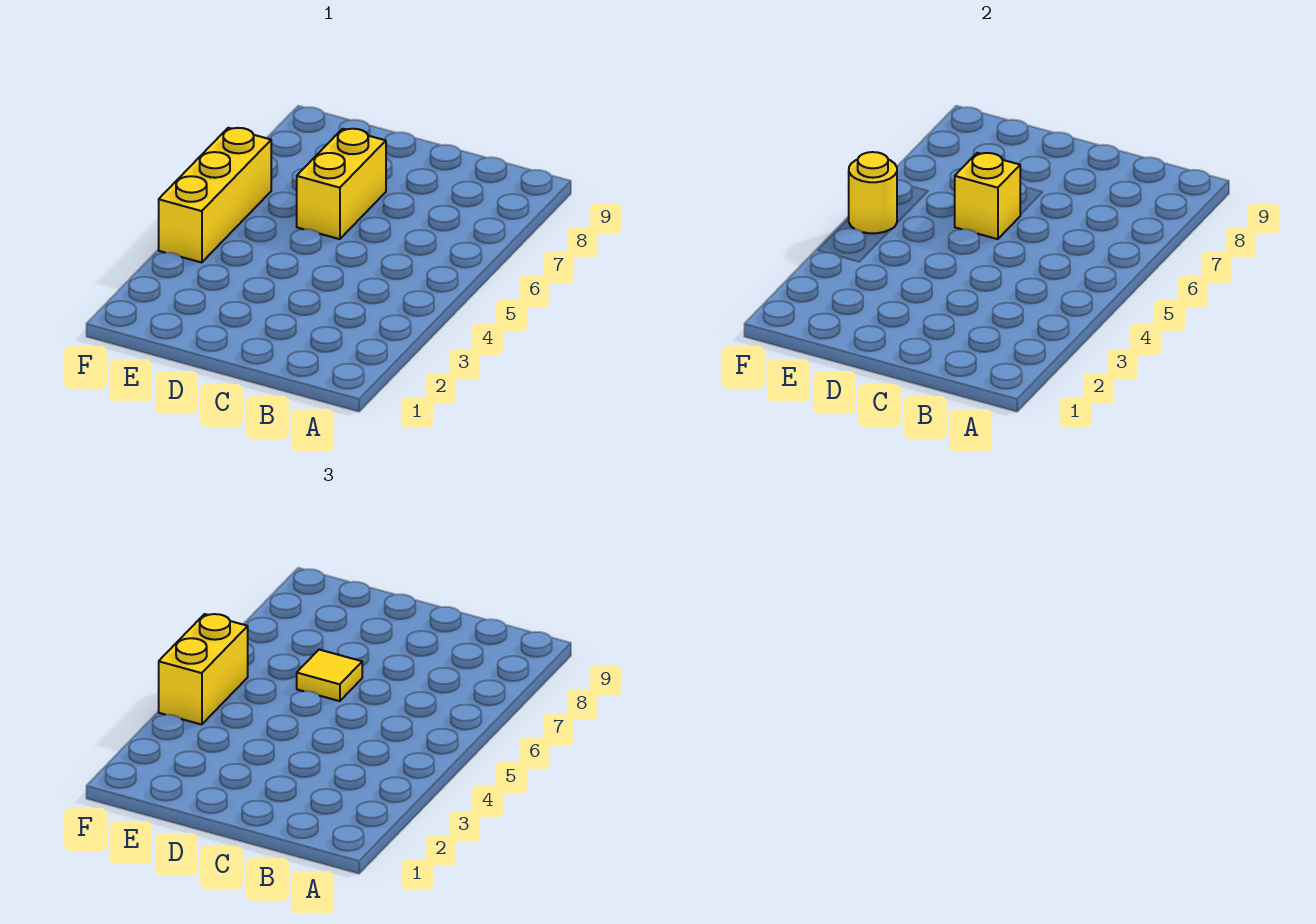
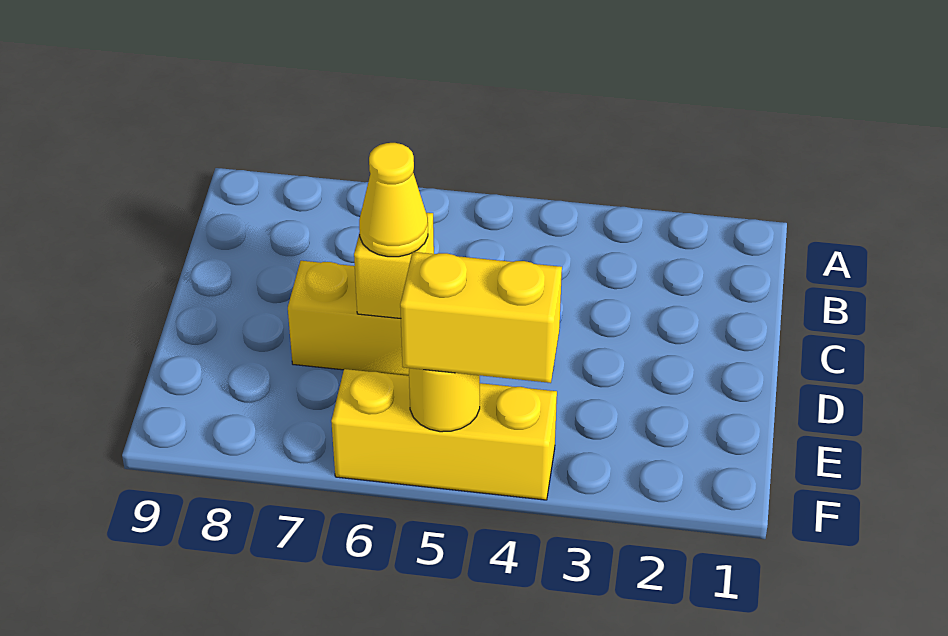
yellow tile D6 level 3 -> yellow cone D6 level 3

